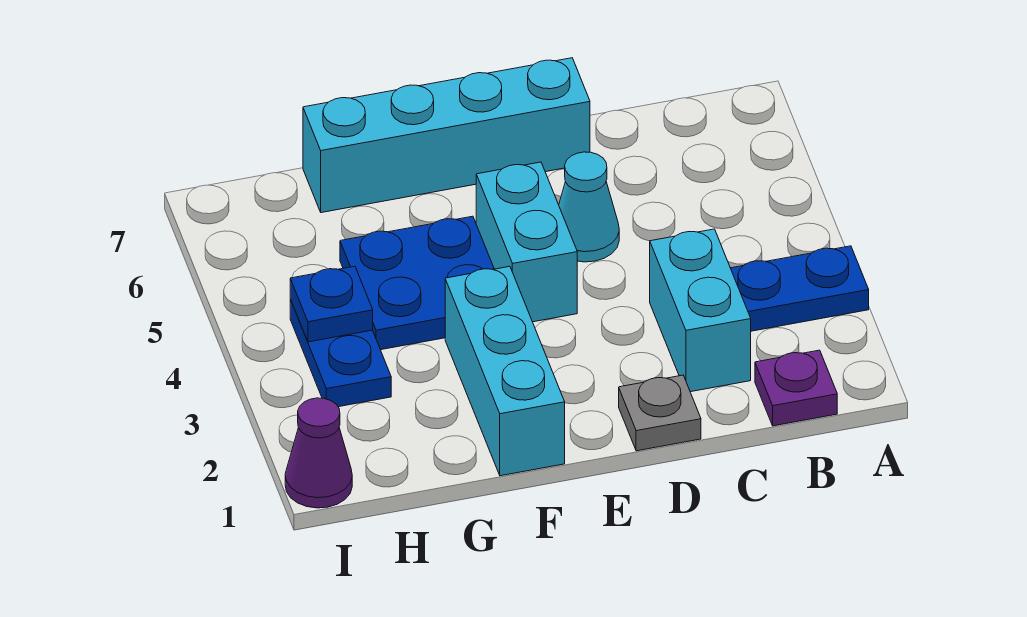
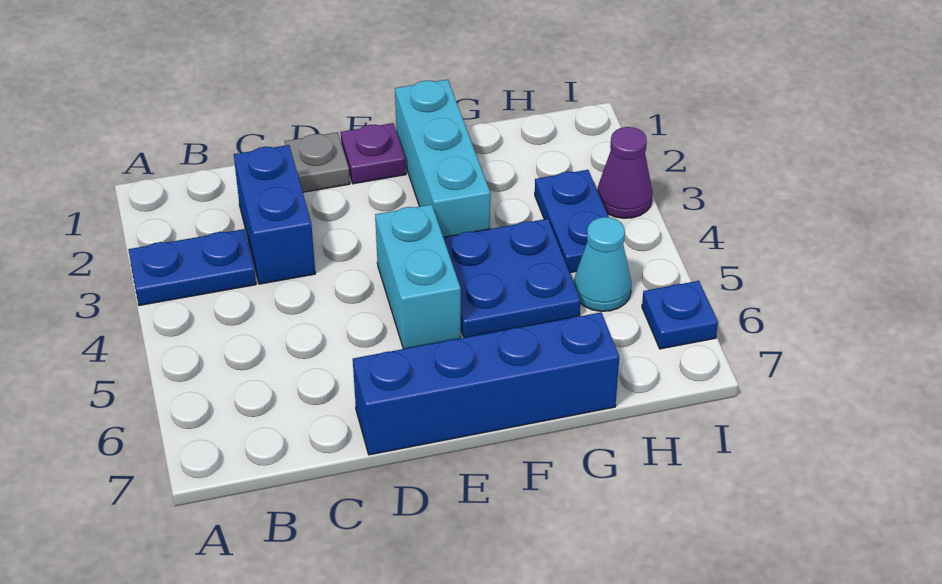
purple plate B1 level 1 -> purple plate E1 level 1
cyan brick C2:C3 level 1 -> blue brick C2:C3 level 1
cyan cone D5 level 1 -> cyan cone H5 level 1
cyan brick D7:G7 level 1 -> blue brick D7:G7 level 1
blue plate H4 level 2 -> blue plate I6 level 1
purple cone I1 level 1 -> purple cone I3 level 1

